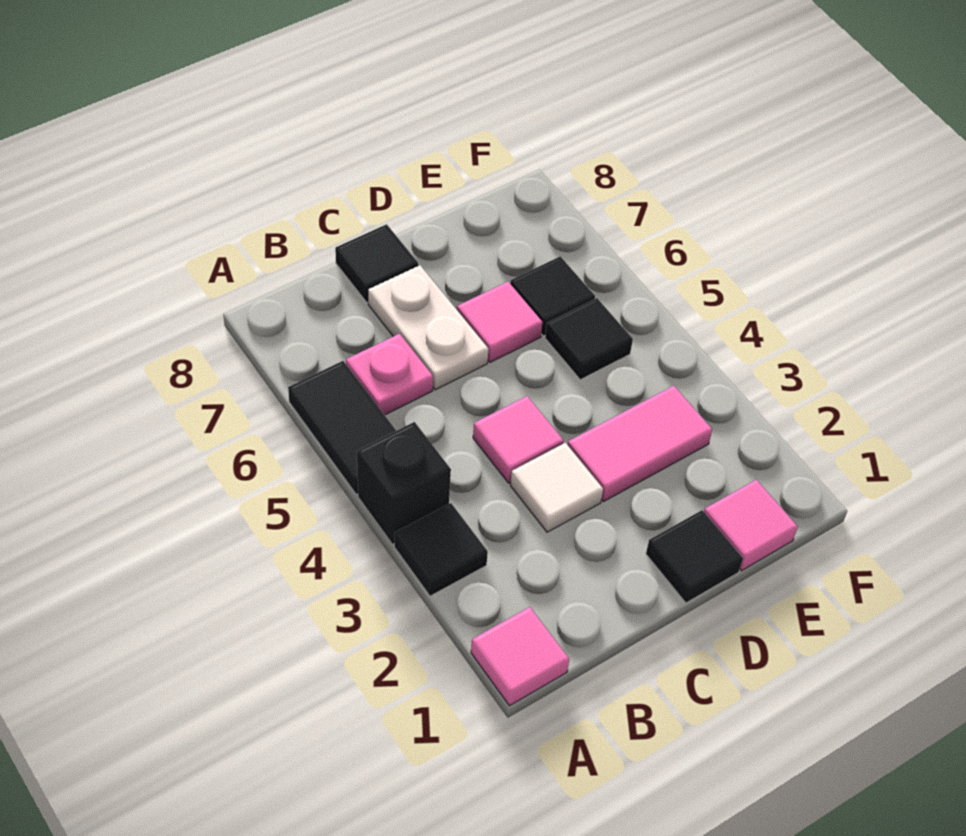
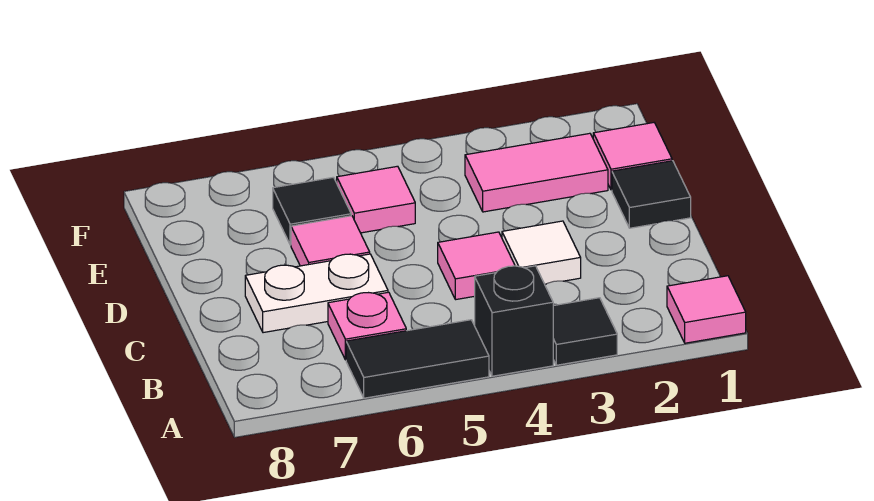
black tile C8 level 1 -> none
pink tile D3:E3 level 1 -> pink tile E2:E3 level 1
black tile E5 level 1 -> pink tile E5 level 1

